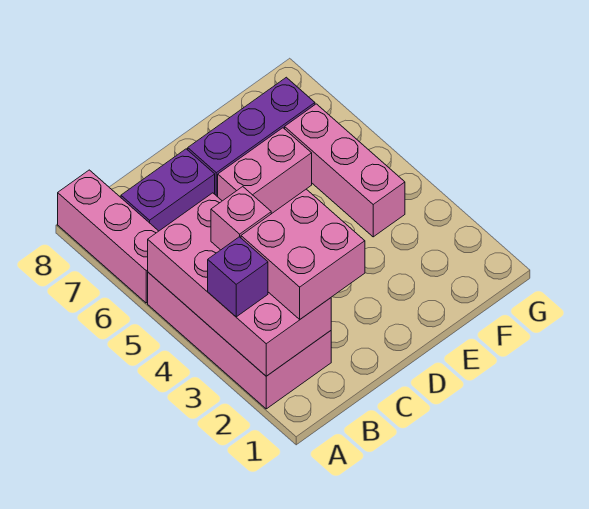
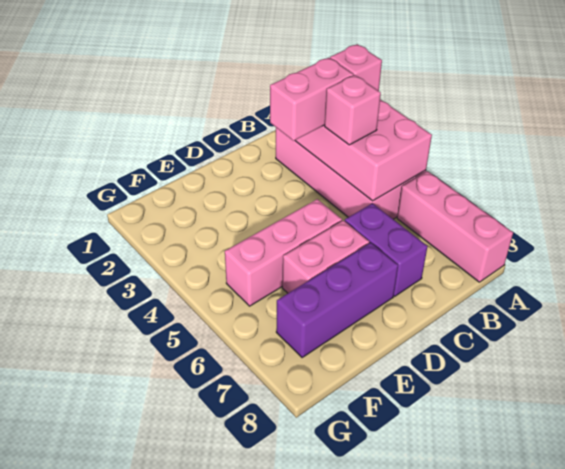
purple brick A3 level 3 -> pink brick A3 level 3
pink brick B2:C3 level 3 -> pink brick B3:C3 level 3
purple brick B7:C7 level 1 -> purple brick C6:C7 level 1
pink brick F4:F6 level 1 -> pink brick D5:F5 level 1

